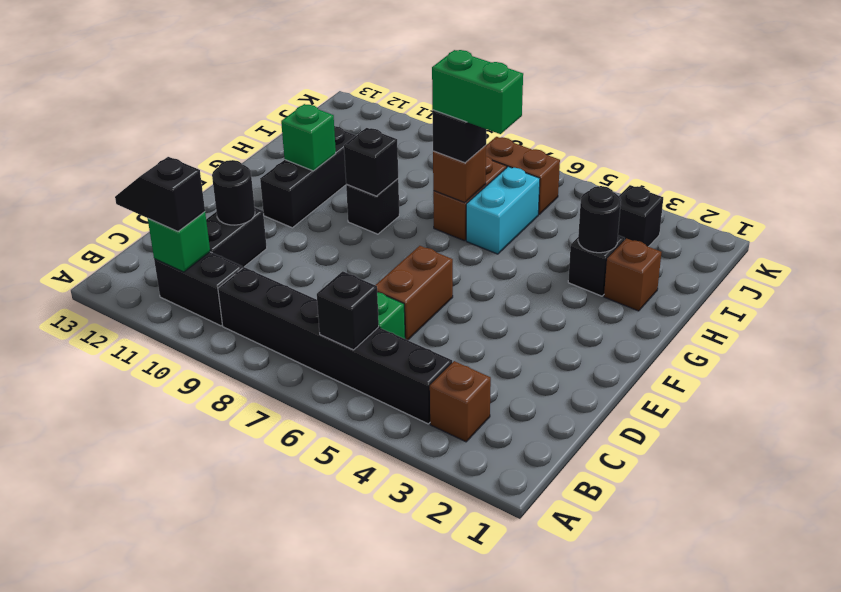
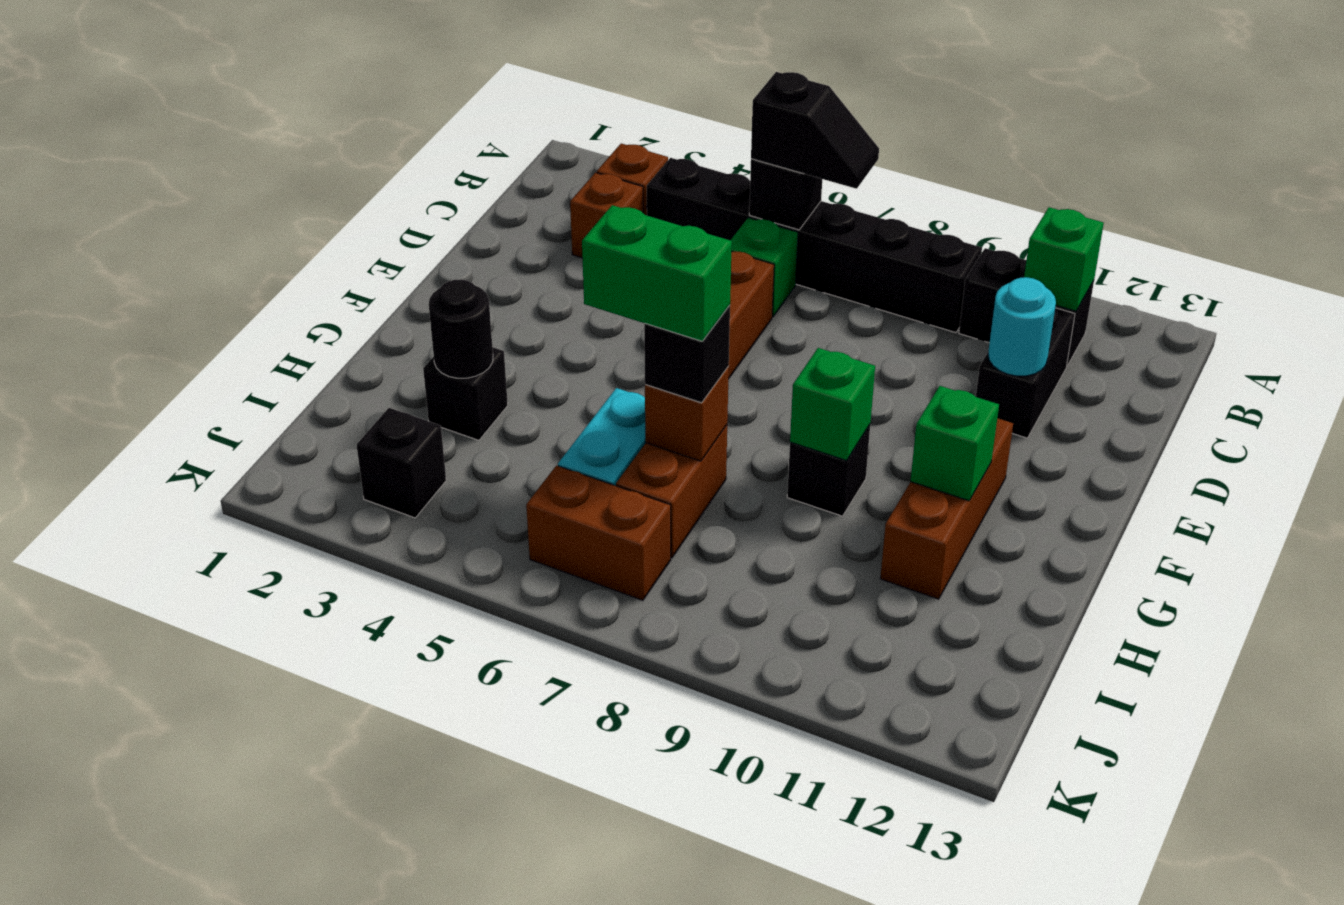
black slope B11:B12 level 3 top 11 -> black slope B6:B7 level 3 top 6
black round brick D11 level 2 -> cyan round brick D11 level 2
black brick F11:H11 level 1 -> brown brick F11:H11 level 1
black brick G9 level 2 -> green brick G9 level 2
brown brick H2 level 1 -> brown brick C3 level 1

